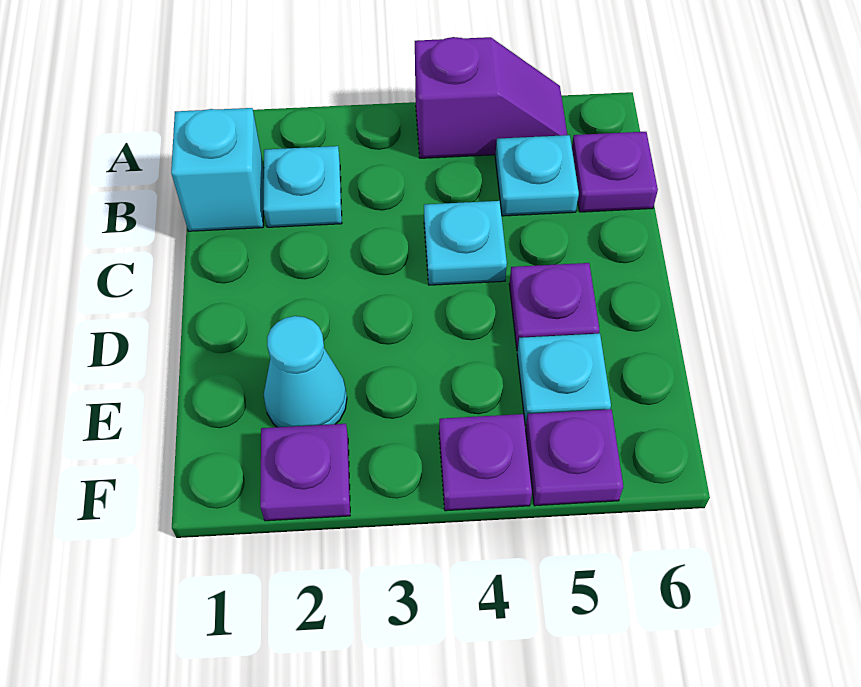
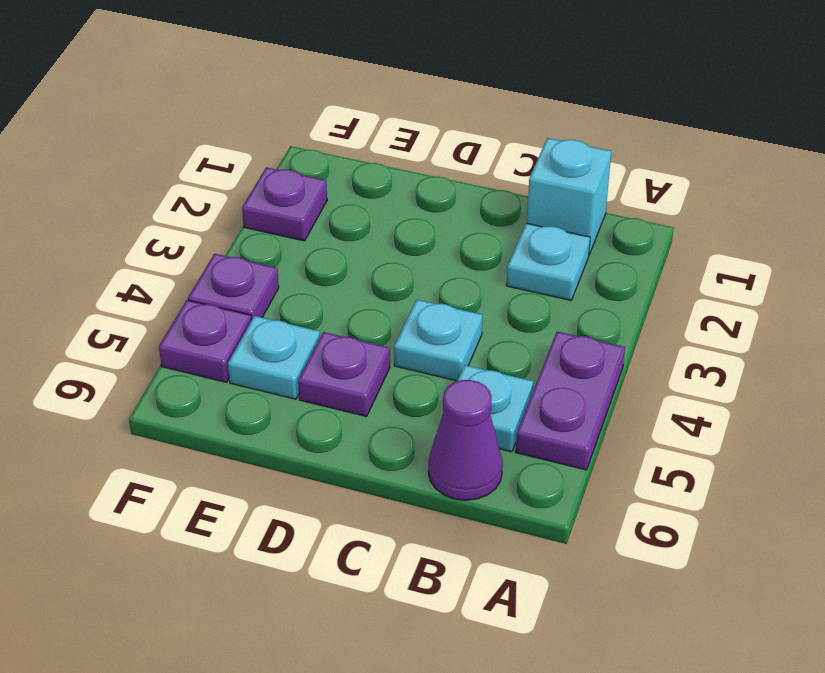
purple slope A4:A5 level 1 top 4 -> purple plate A4:A5 level 1
purple plate B6 level 1 -> purple cone B6 level 1
cyan cone E2 level 1 -> none

